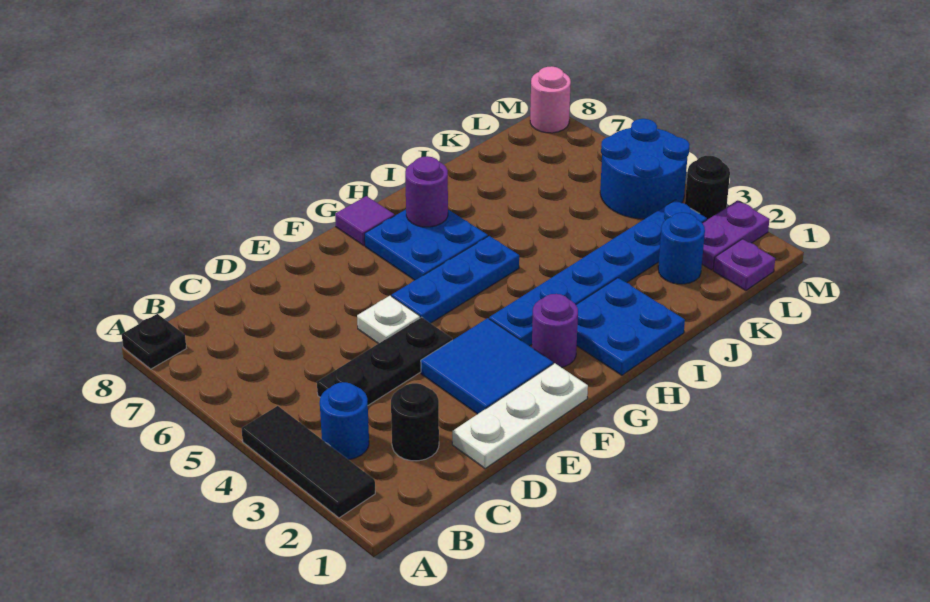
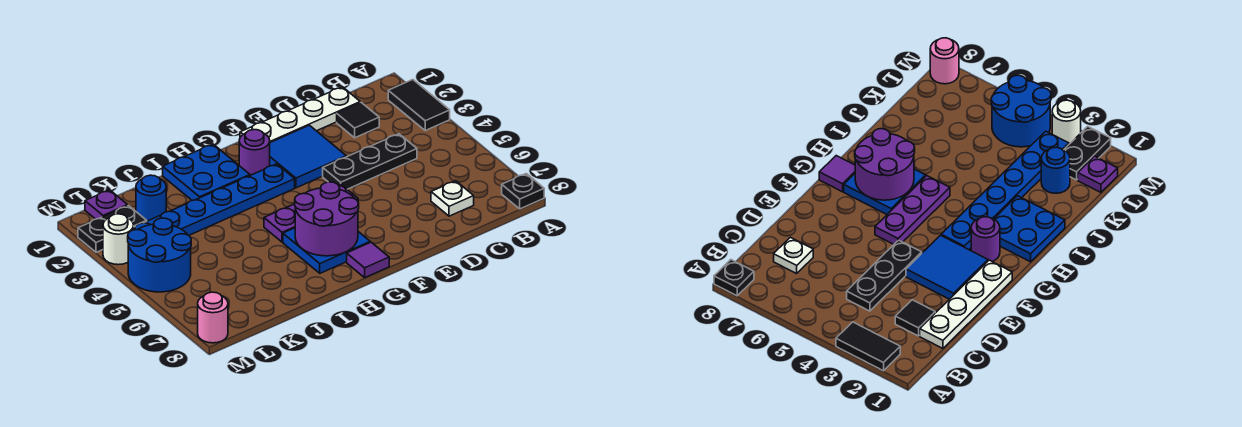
black tile A2:A4 level 1 -> black tile A2:A3 level 1
blue round brick B3 level 1 -> none
black round brick C2 level 1 -> black tile C2 level 1
white plate D1:F1 level 1 -> white plate C1:F1 level 1
white plate E5 level 1 -> white plate C7 level 1
blue plate F5:H5 level 1 -> purple plate F5:H5 level 1
purple round brick H7 level 2 -> purple round brick G6:H7 level 2
purple plate L2:M2 level 1 -> black plate L2:M2 level 1
black round brick M3 level 1 -> white round brick M3 level 1

